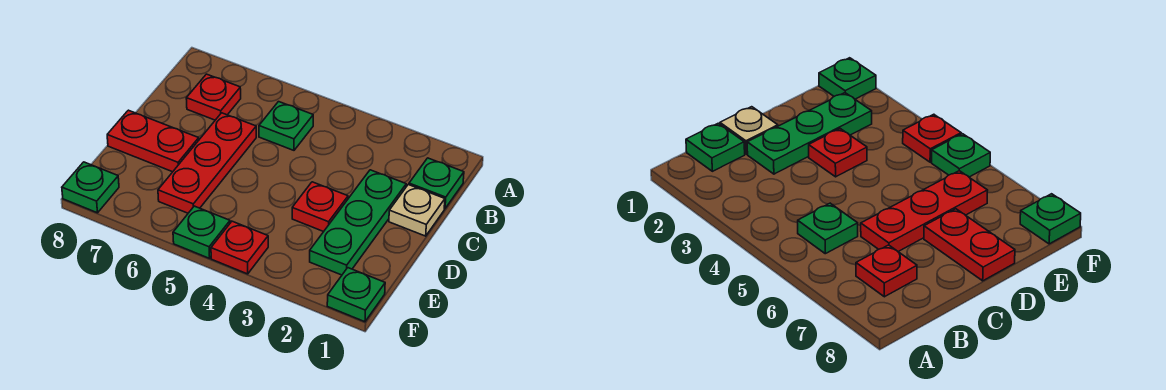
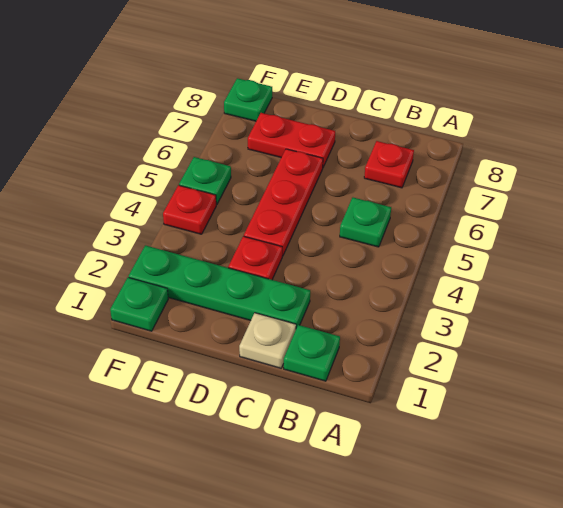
green plate C2:E2 level 1 -> green plate C2:F2 level 1
red plate C6:E6 level 1 -> red plate D4:D6 level 1
red plate D7:D8 level 1 -> red plate D7:E7 level 1

